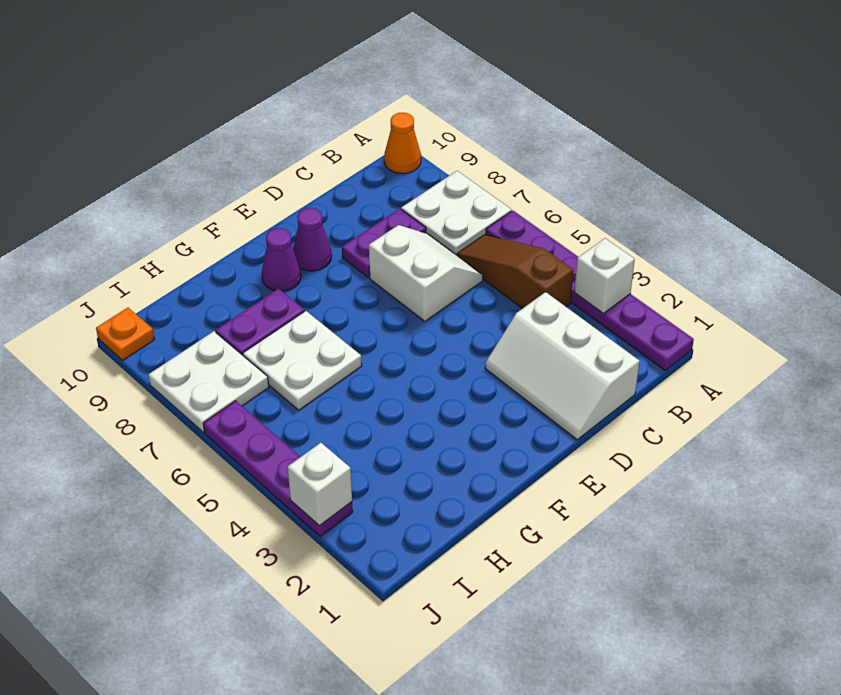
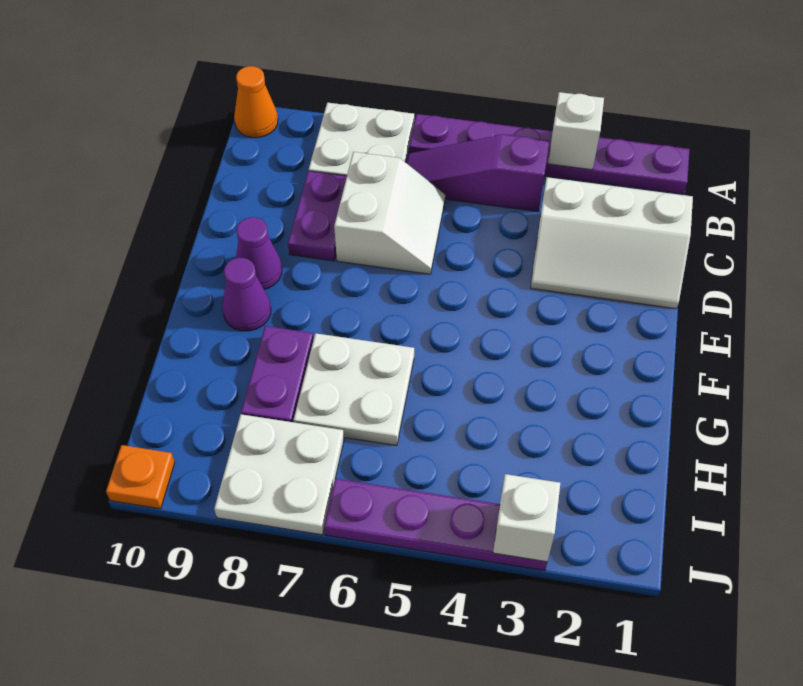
brown slope B4:B6 level 1 top 4 -> purple slope B4:B6 level 1 top 4
white slope C6:D7 level 1 top D -> white slope C6:D7 level 1 top 7

